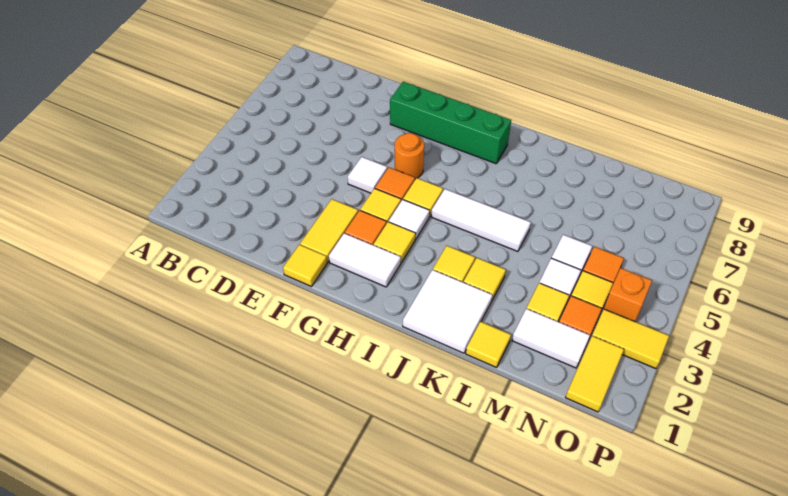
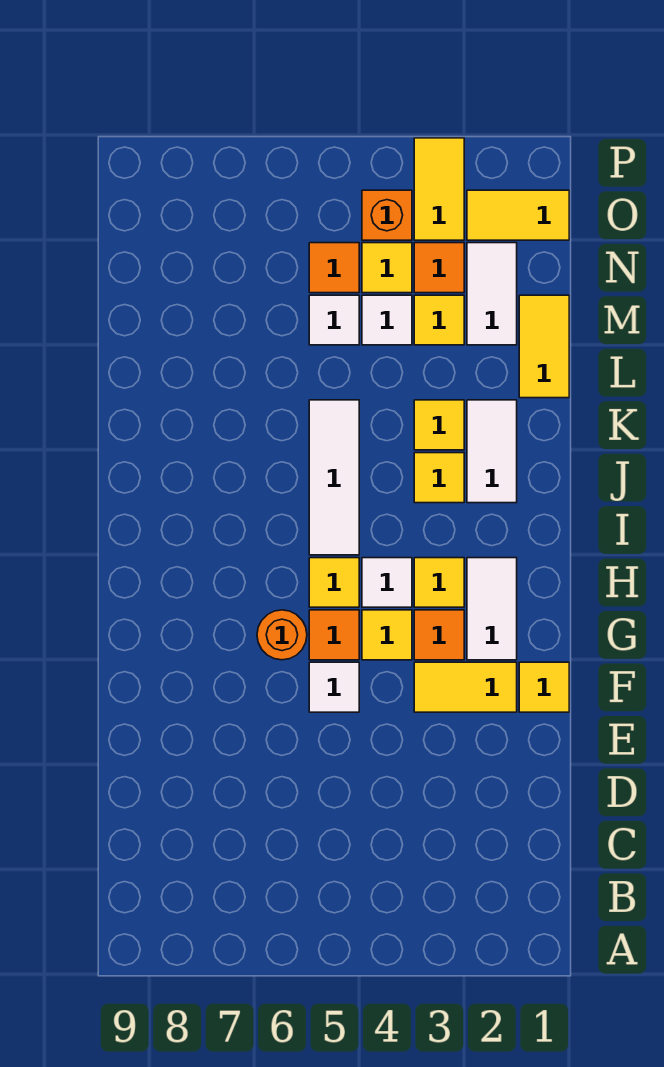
green brick F8:I8 level 1 -> none
white tile J1:K2 level 1 -> white tile J2:K2 level 1
yellow tile L1 level 1 -> yellow tile L1:M1 level 1

